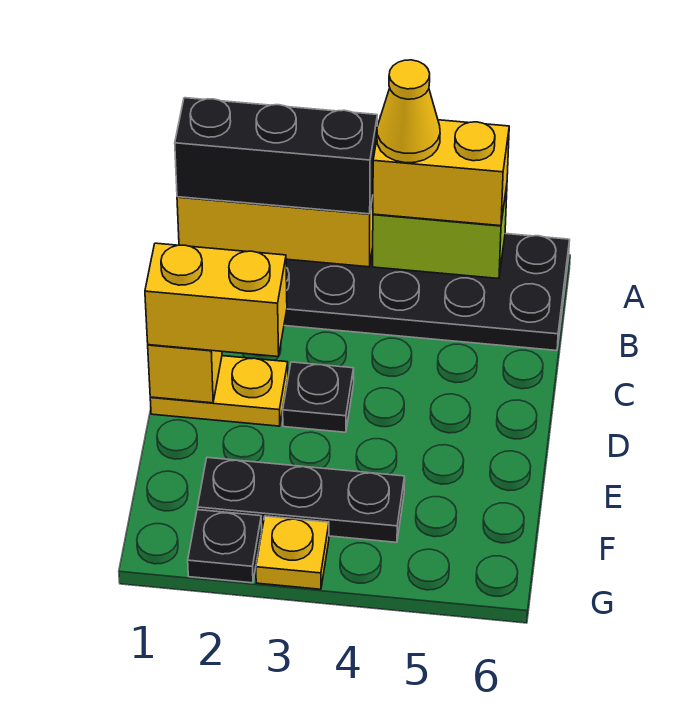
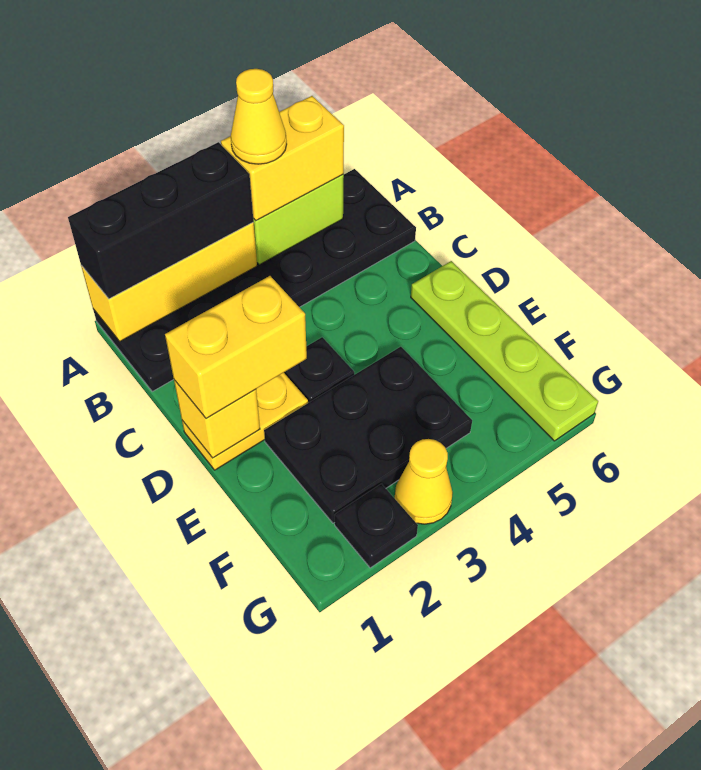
none -> lime plate D6:G6 level 1
black plate F2:F4 level 1 -> black plate E2:F4 level 1
yellow plate G3 level 1 -> yellow cone G3 level 1

